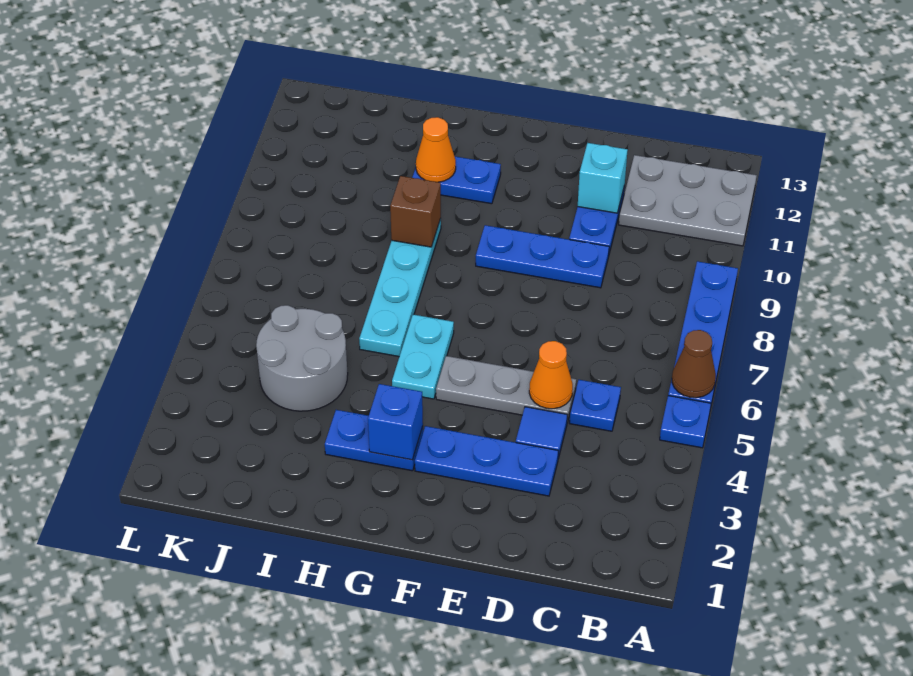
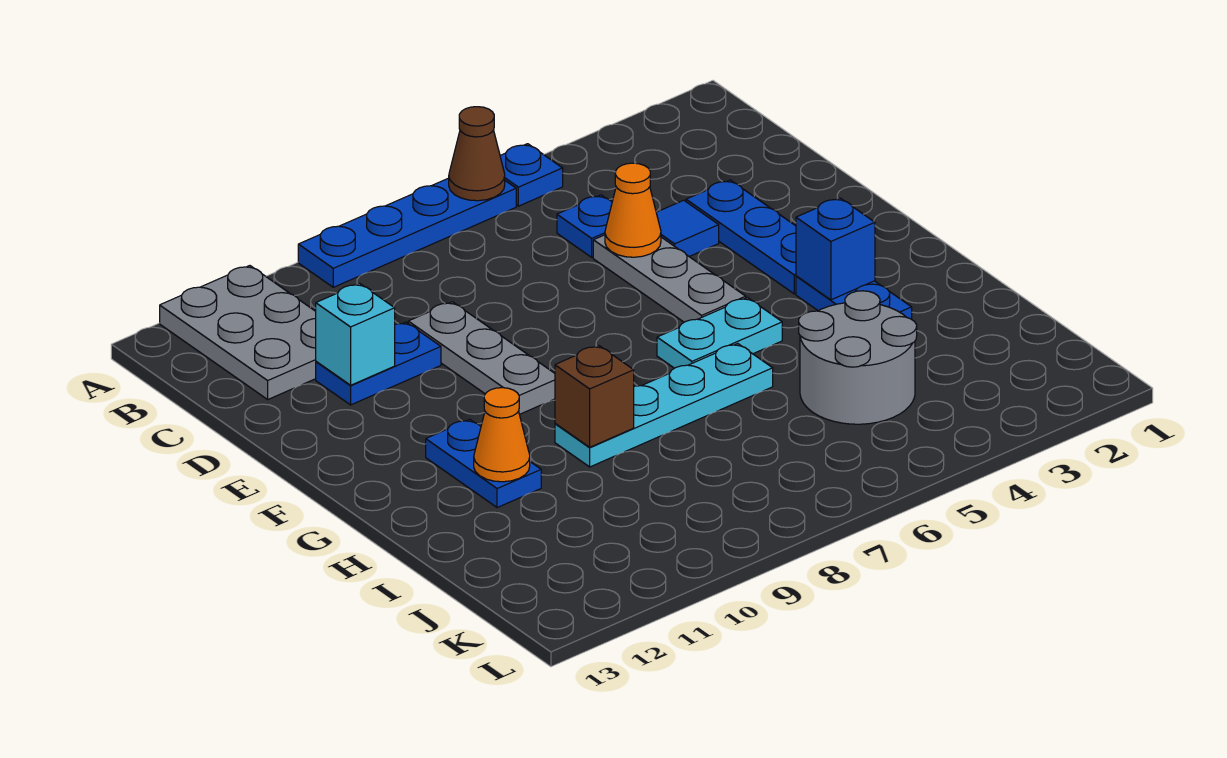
blue plate D9:F9 level 1 -> grey plate D9:F9 level 1

